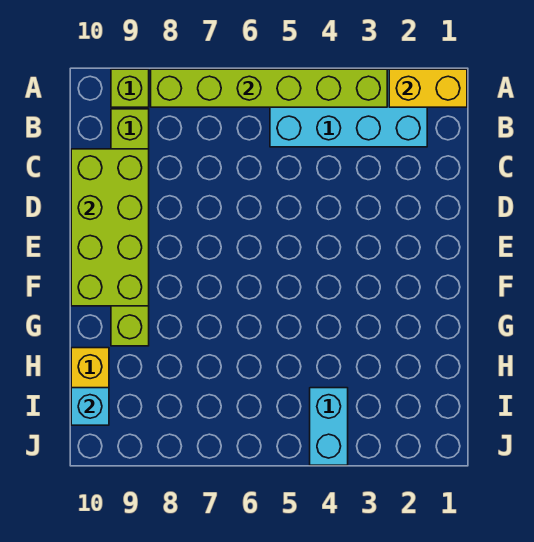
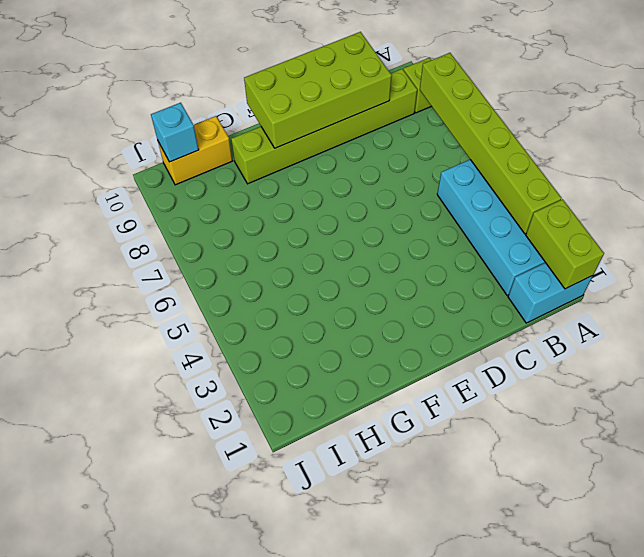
yellow brick A1:A2 level 2 -> lime brick A1:A2 level 2
cyan brick I4:J4 level 1 -> cyan brick A1:B1 level 1

